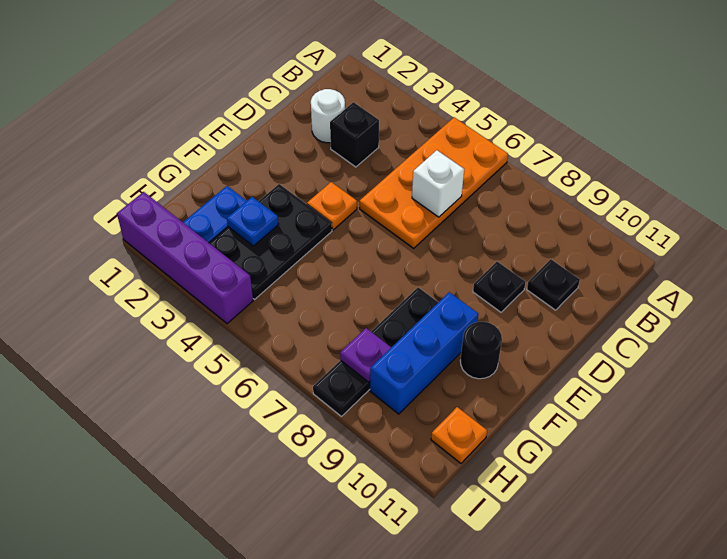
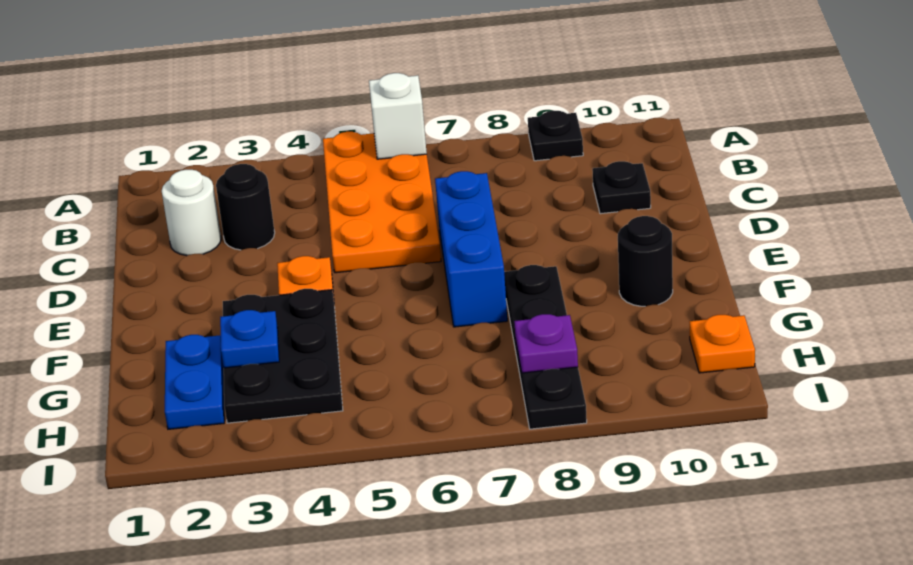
black brick C3 level 1 -> black round brick C3 level 1
white brick C6 level 2 -> white brick A6 level 2
black plate D9 level 1 -> black plate A9 level 1
blue brick F9:H9 level 1 -> blue brick D7:F7 level 1
purple brick I1:I4 level 1 -> none

